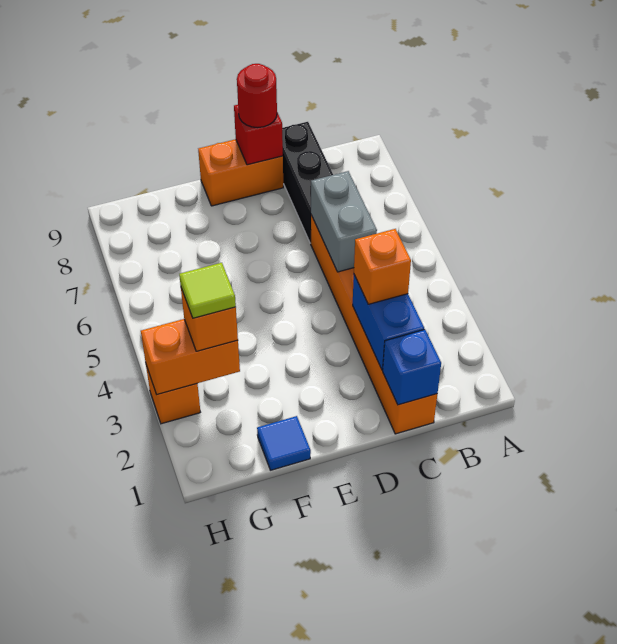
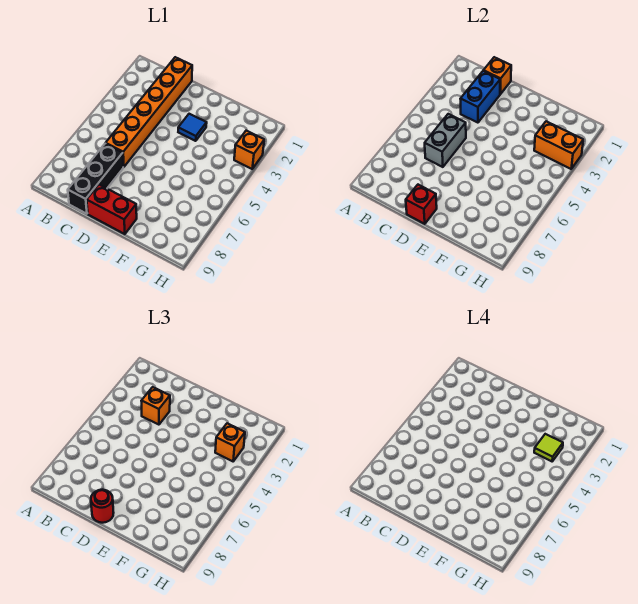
blue brick C1 level 2 -> orange brick C1 level 2
orange brick D9:E9 level 1 -> red brick D9:E9 level 1
blue tile F1 level 1 -> blue tile E3 level 1

